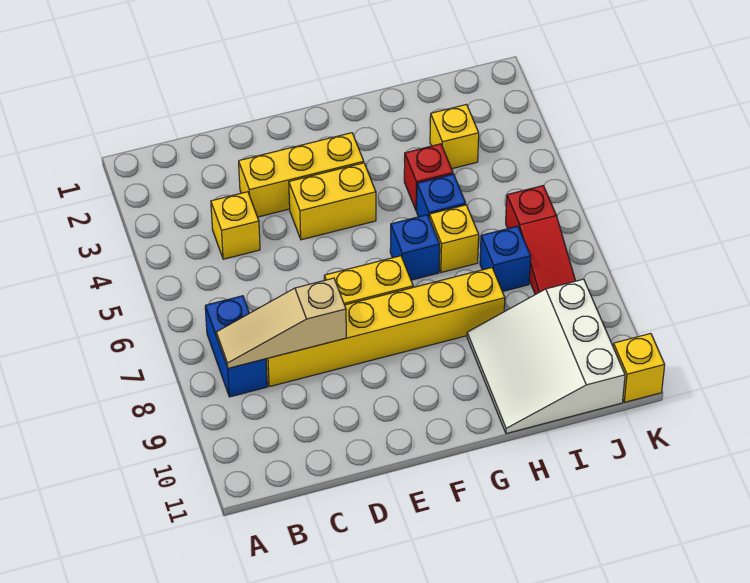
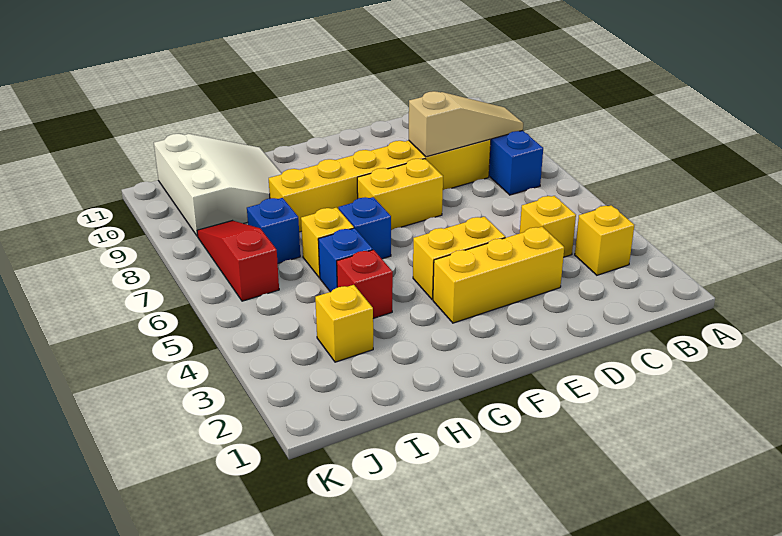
yellow brick K11 level 1 -> yellow brick B3 level 1

